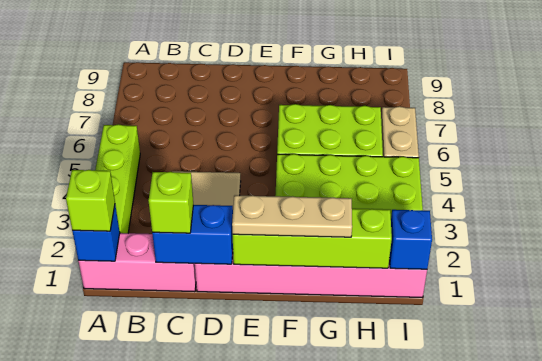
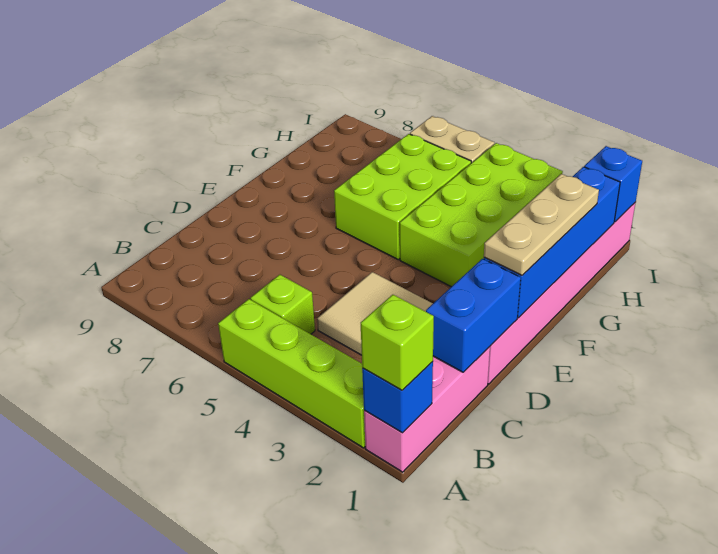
lime brick C1 level 3 -> lime brick B5 level 1
lime brick E1:H1 level 2 -> blue brick E1:H1 level 2

